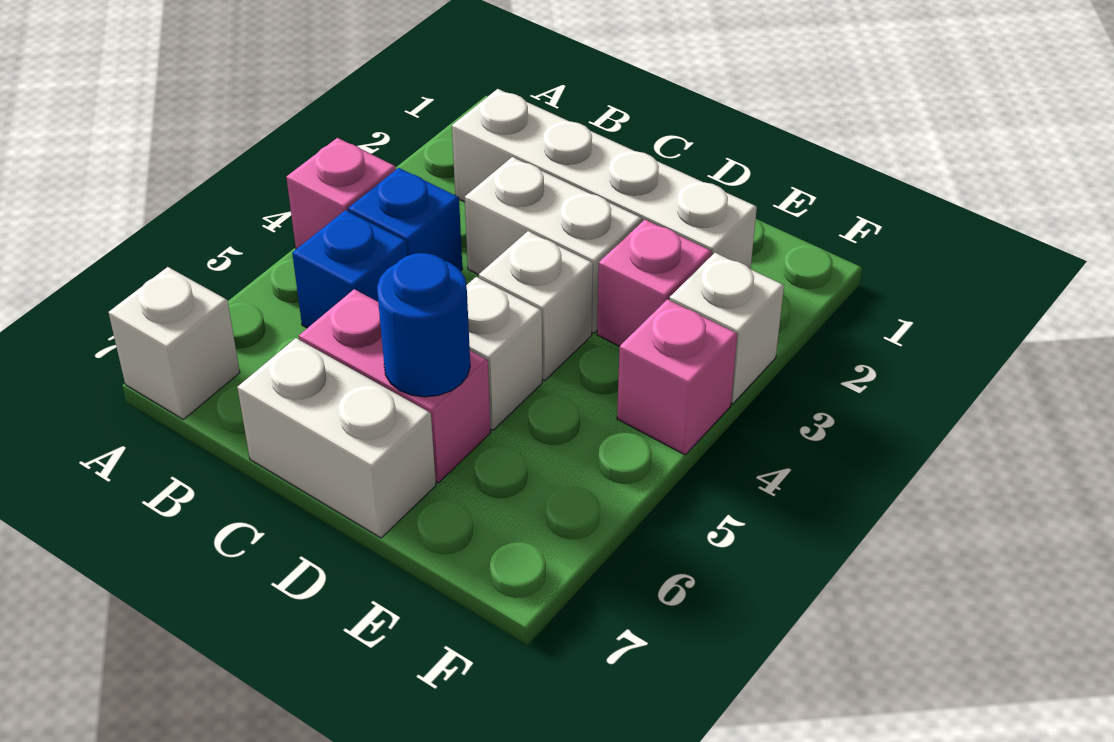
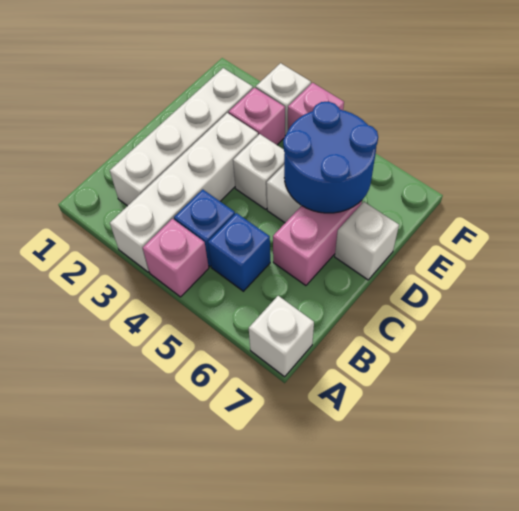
white brick C3:D3 level 1 -> white brick A3:D3 level 1
white brick C7:D7 level 1 -> white brick D7 level 1
blue round brick D6 level 2 -> blue round brick D5:E6 level 2

